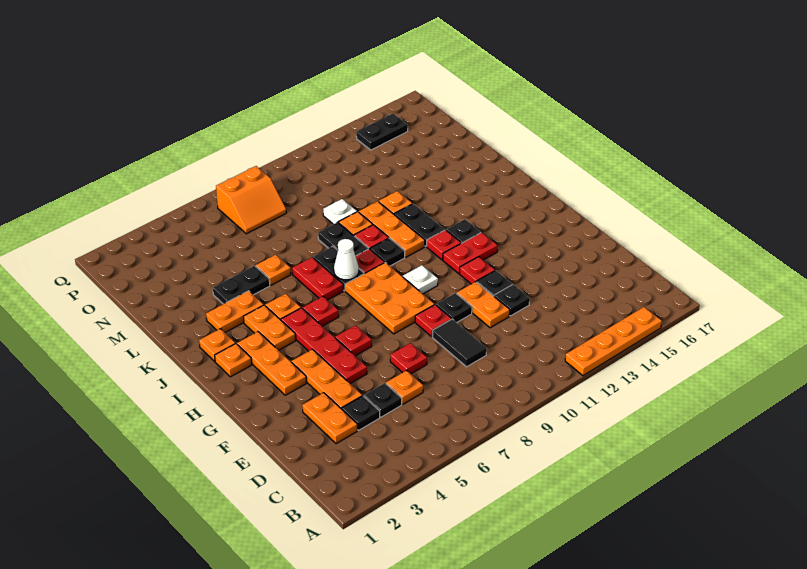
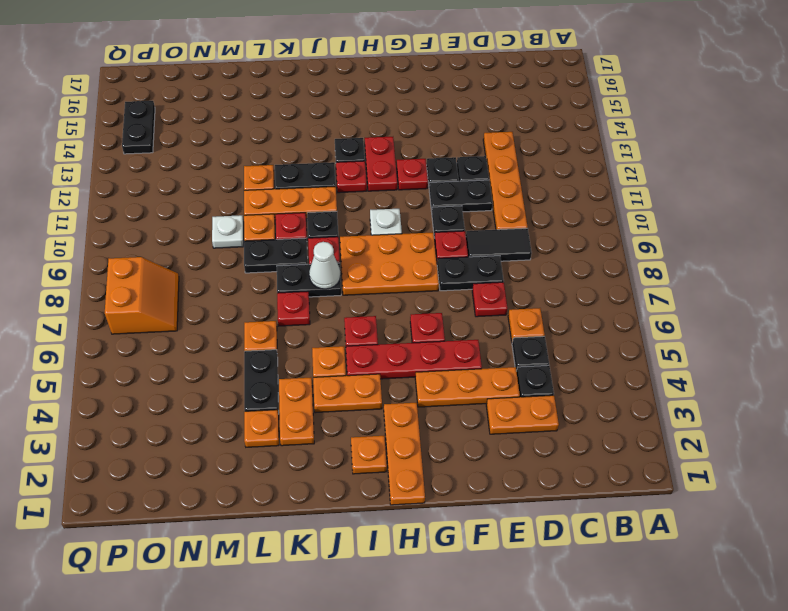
orange plate A12:A15 level 1 -> orange plate D10:D13 level 1
none -> black plate E8:F8 level 1
orange plate E11:F11 level 1 -> black plate E11:F11 level 1
orange plate G3:I3 level 1 -> orange plate H1:H3 level 1
orange plate J2 level 1 -> orange plate L3 level 1
red plate J7:K7 level 1 -> red plate K7 level 1

